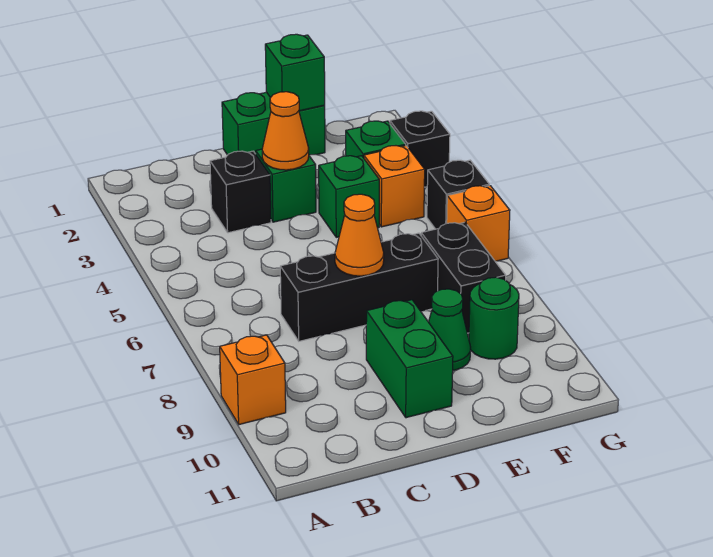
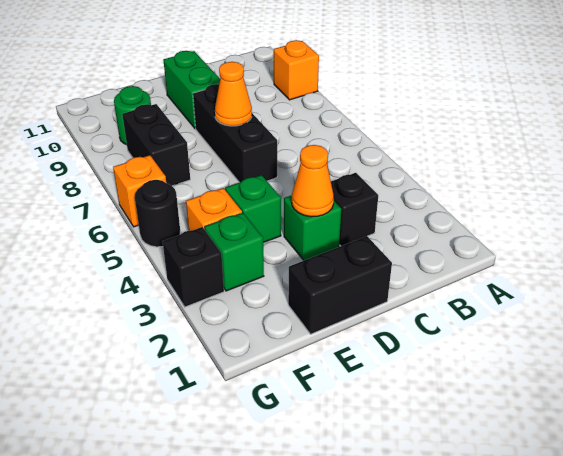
black brick C7:E7 level 1 -> black brick D6:D8 level 1
green brick D1:E1 level 1 -> black brick D1:E1 level 1
green brick E1 level 2 -> none
green cone E9 level 1 -> none
black brick G5 level 1 -> black round brick G5 level 1

